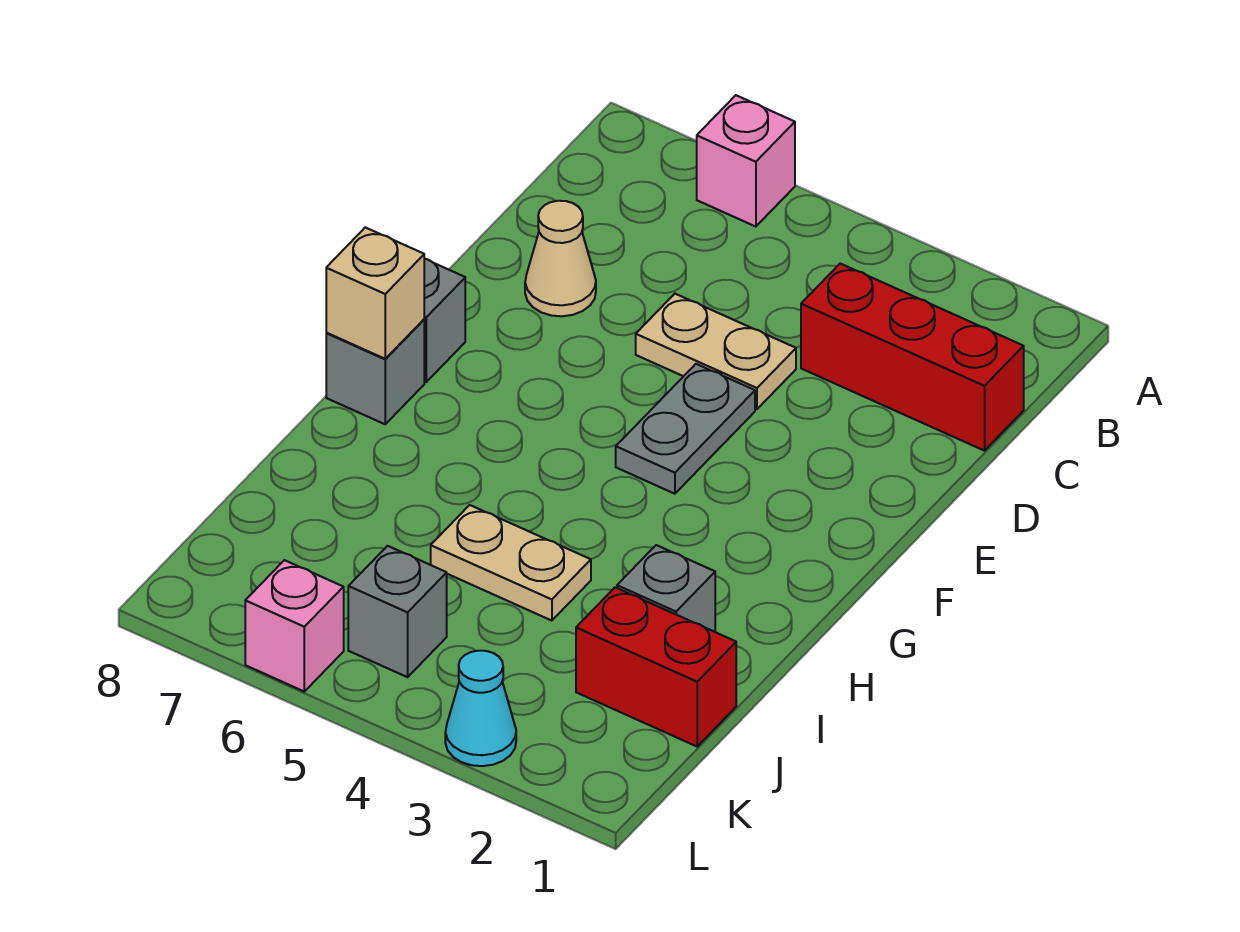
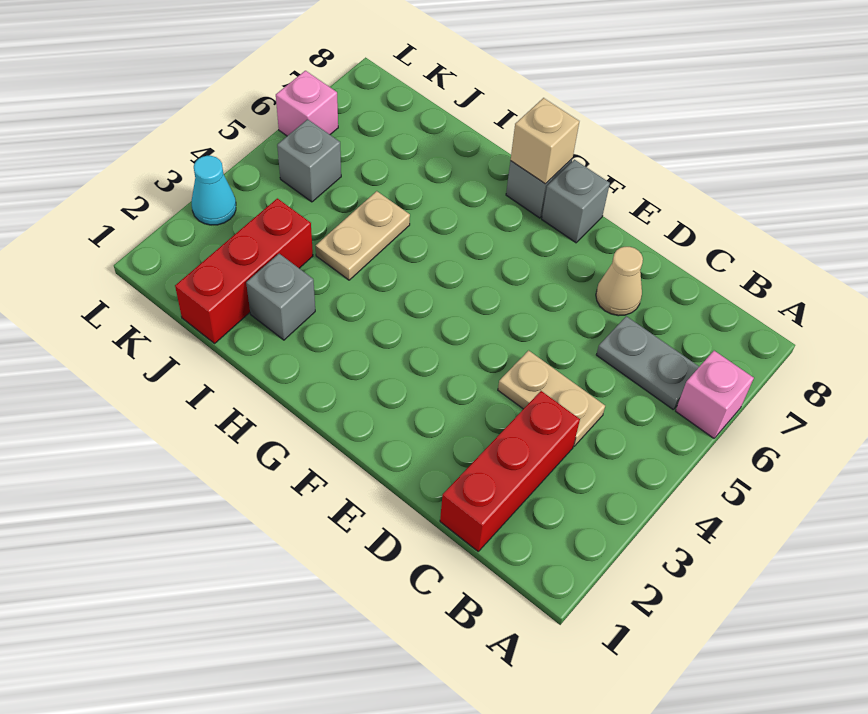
tan plate D4:D5 level 1 -> tan plate C4:D4 level 1
grey plate E4:F4 level 1 -> grey plate B6:C6 level 1
red brick J1:J2 level 1 -> red brick J1:J3 level 1

